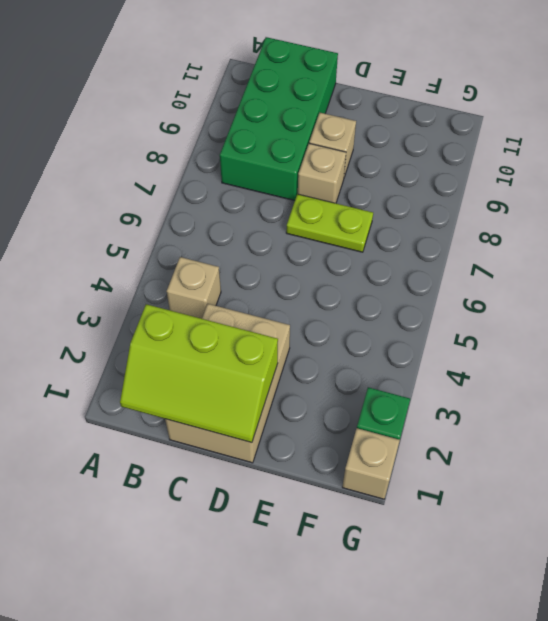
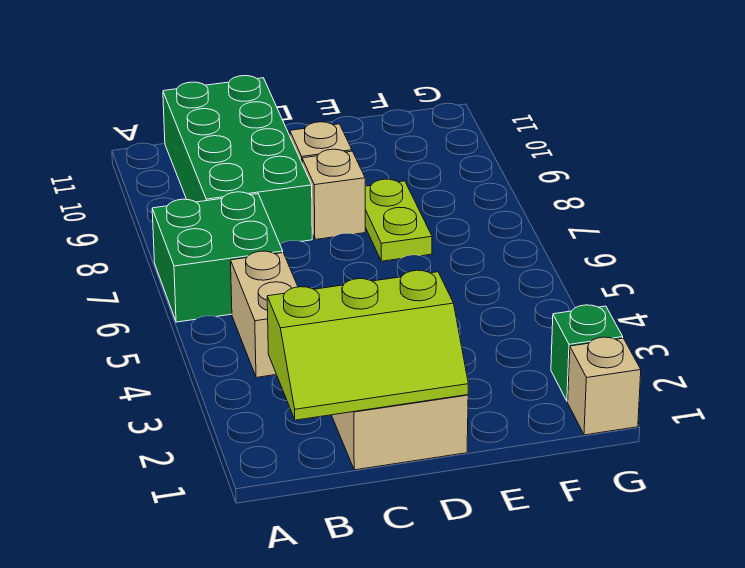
none -> green brick A6:B7 level 1
tan brick B4 level 1 -> tan brick B4:B5 level 1
lime plate D7:E7 level 1 -> lime plate E7:E8 level 1

